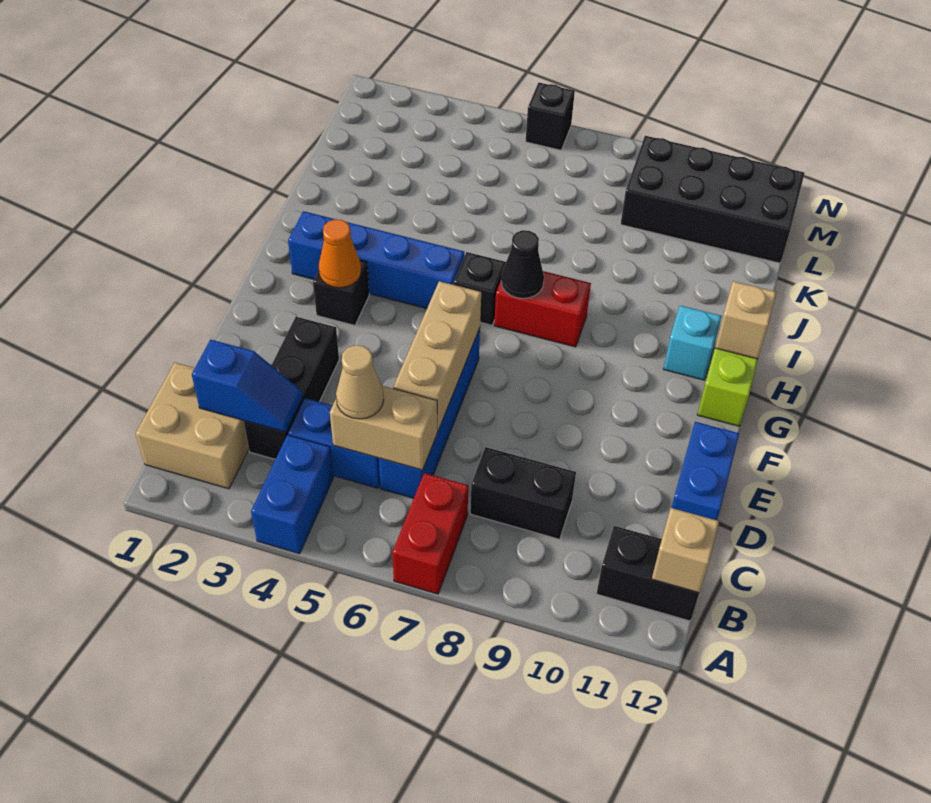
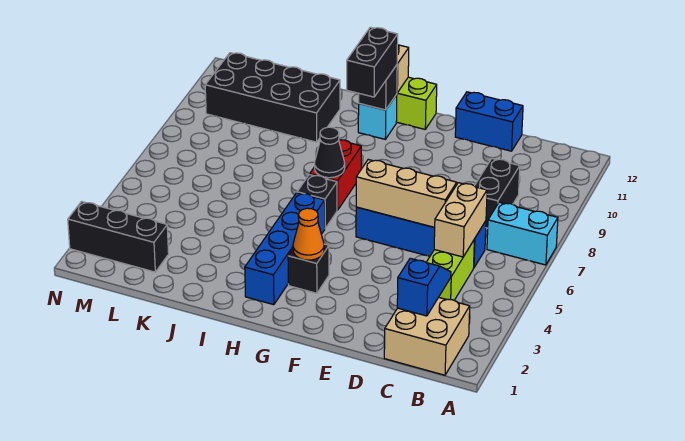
blue brick A4:B4 level 1 -> none
red brick A7:B7 level 1 -> cyan brick A7:B7 level 1
black brick B11:B12 level 1 -> black brick H10:H11 level 3
tan brick B12 level 2 -> none
black brick C3:E3 level 1 -> black brick L2:N2 level 1
blue brick C4:C5 level 1 -> lime brick C4:C5 level 1
tan cone C5 level 3 -> none
black brick L9:M12 level 1 -> black brick J10:M11 level 1
black brick N6 level 1 -> black brick H11 level 2

